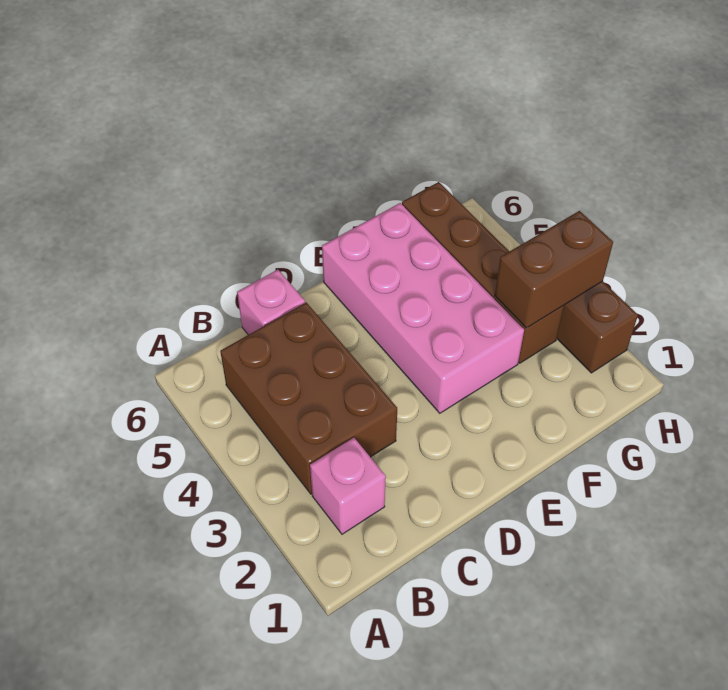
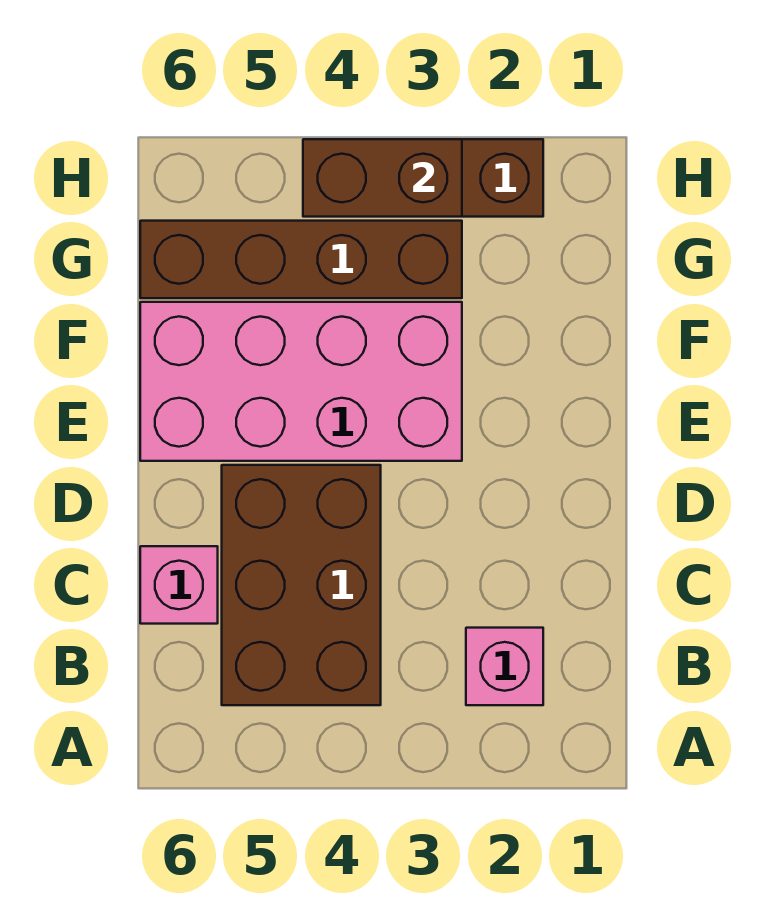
brown brick B3:C5 level 1 -> brown brick B4:D5 level 1
brown brick G3:H3 level 2 -> brown brick H3:H4 level 2

